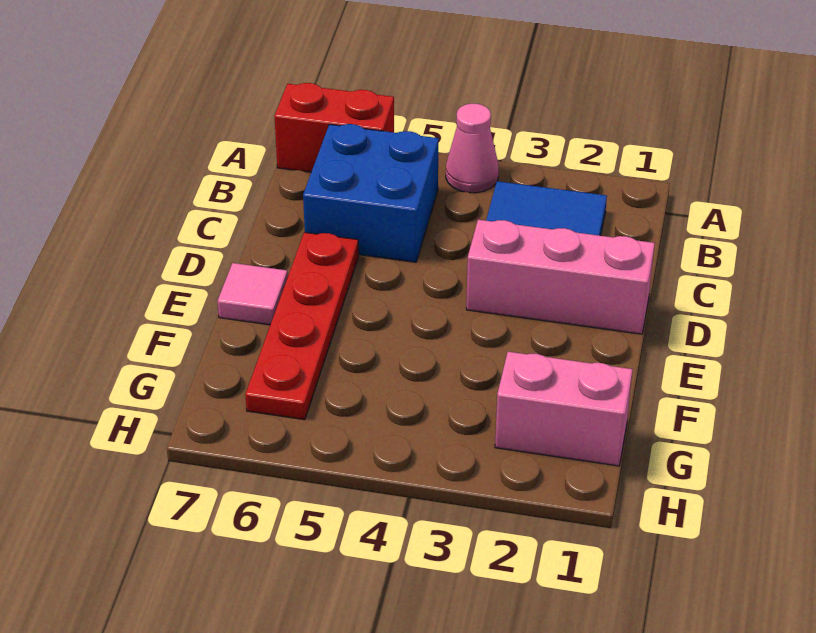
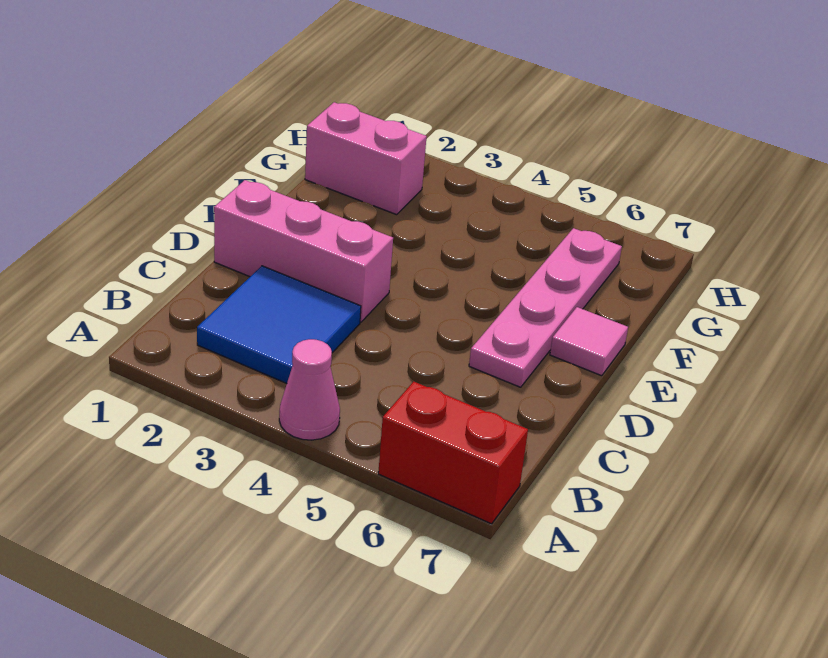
blue brick B5:C6 level 1 -> none
red plate D6:G6 level 1 -> pink plate D6:G6 level 1

